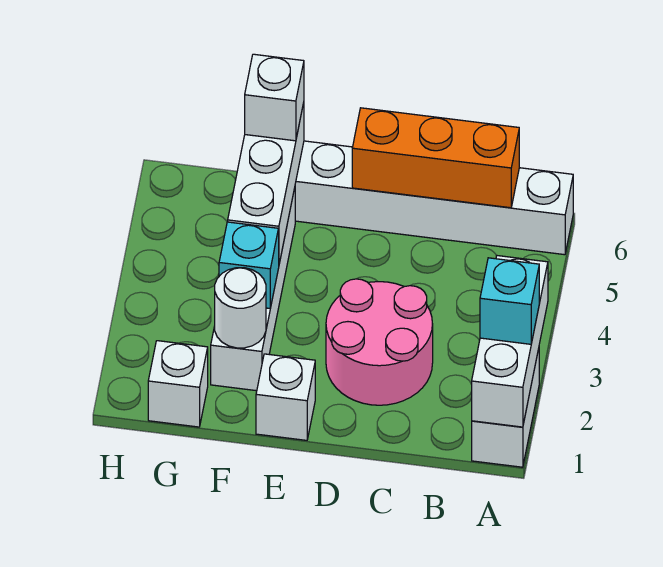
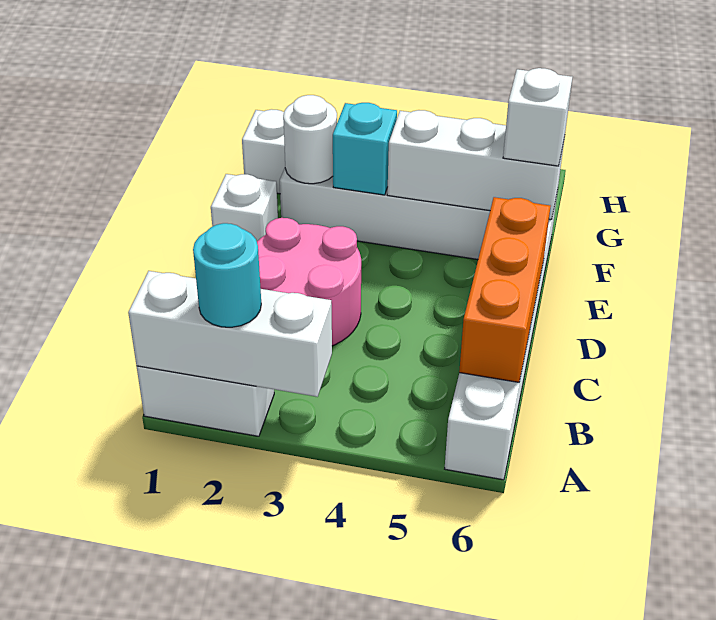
cyan brick A2 level 3 -> cyan round brick A2 level 3

